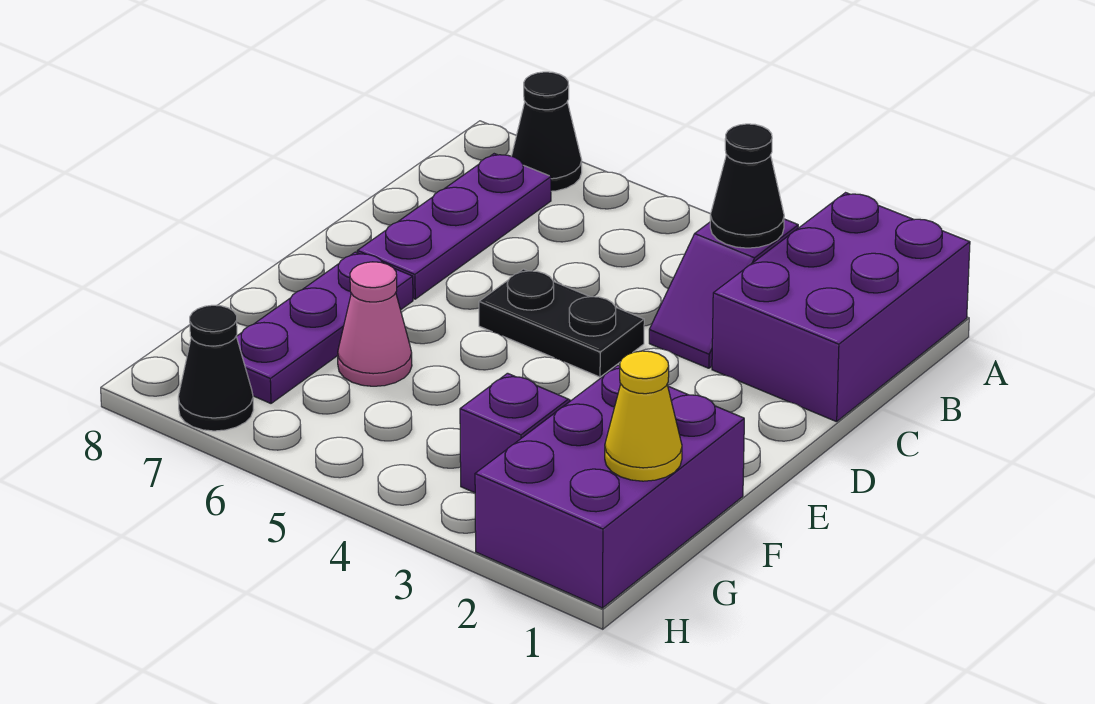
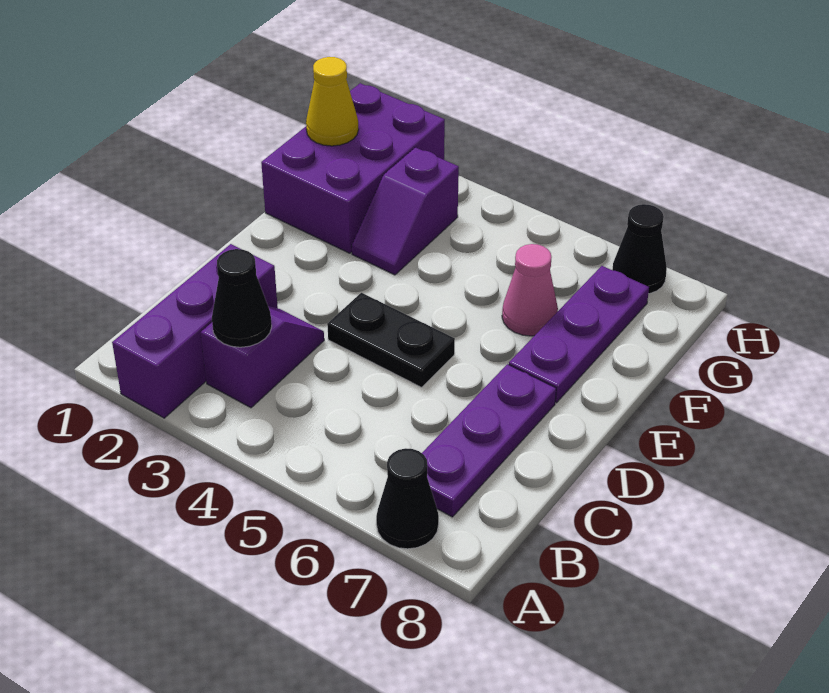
purple brick A1:C2 level 1 -> purple brick A2:C2 level 1

